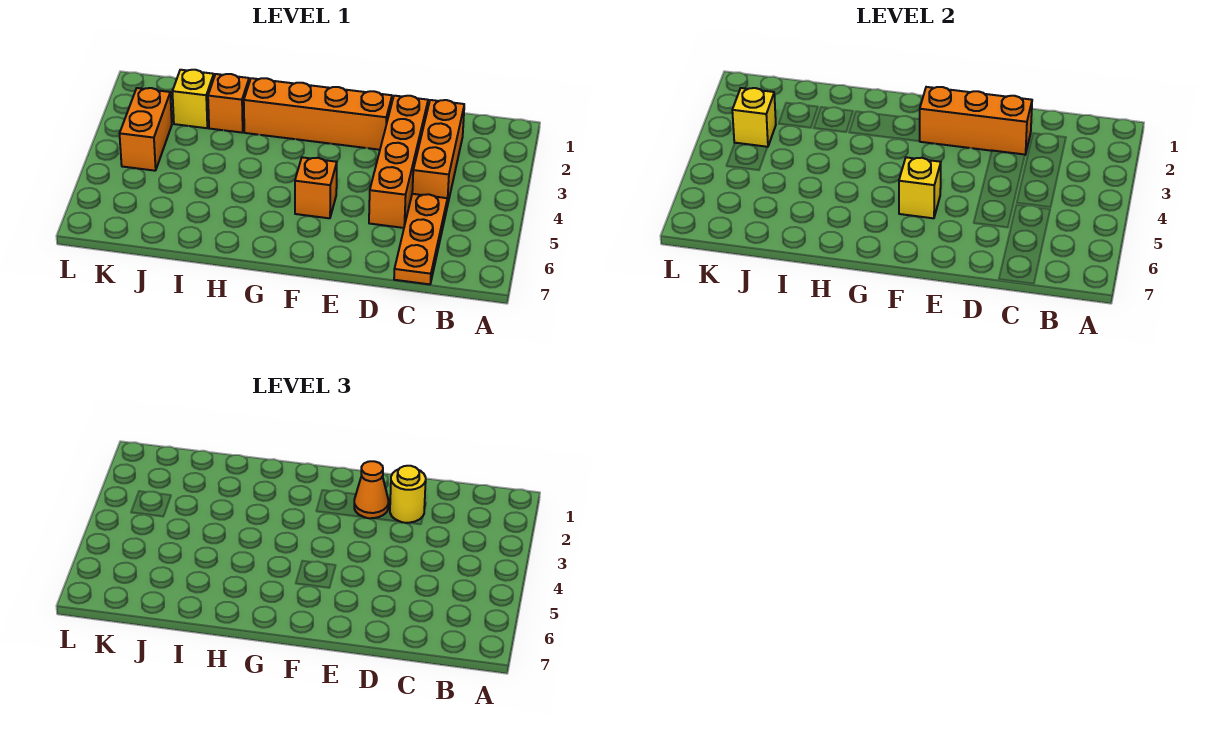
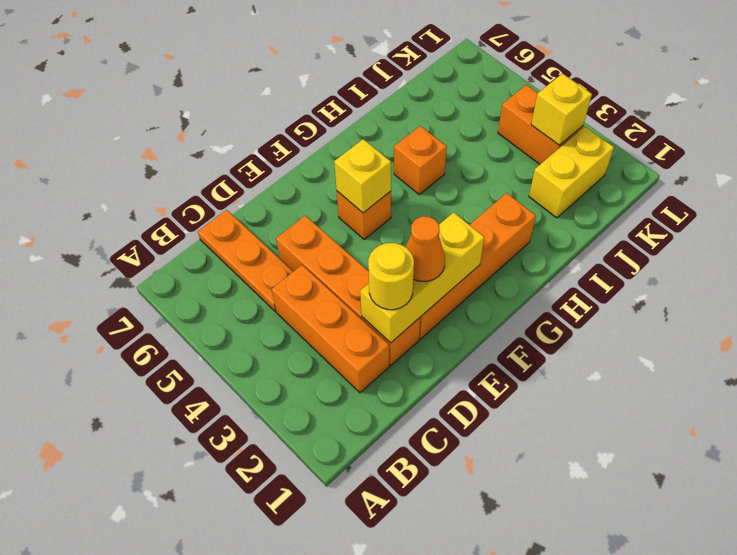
orange brick D2:F2 level 2 -> yellow brick D2:F2 level 2
orange brick I2 level 1 -> orange brick H5 level 1
yellow brick J2 level 1 -> yellow brick J2:K2 level 1

